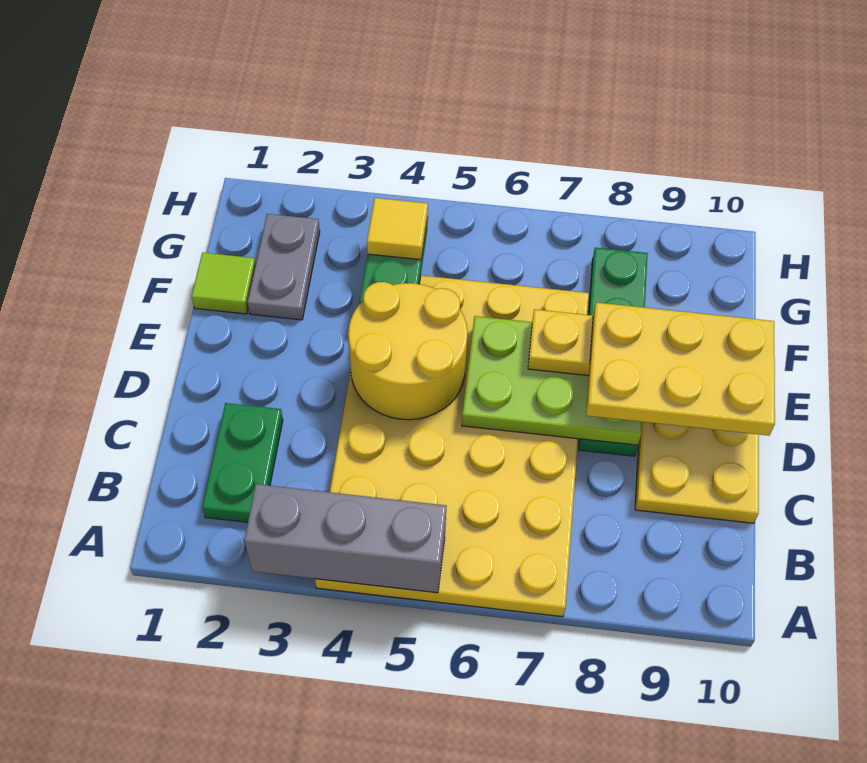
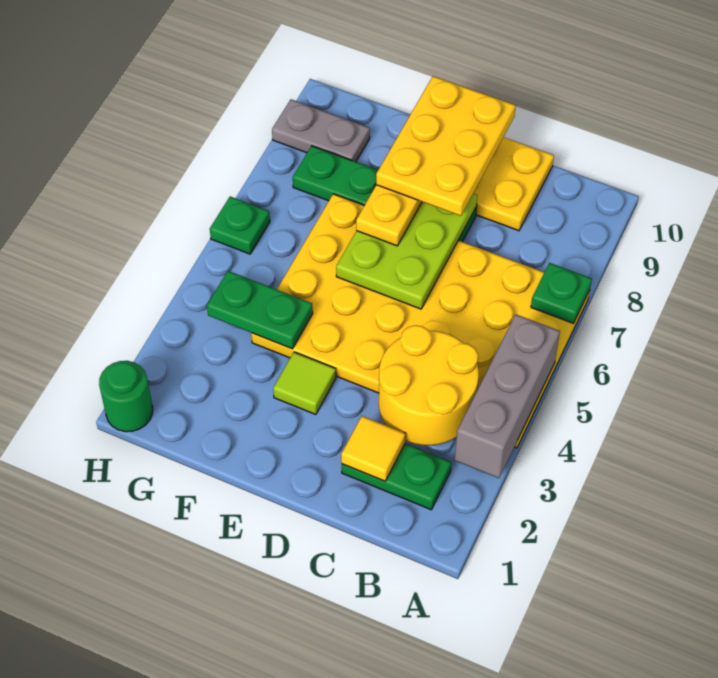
none -> green plate A7 level 2
yellow round brick D4:E5 level 2 -> yellow round brick B3:C4 level 2
lime tile F1 level 1 -> lime tile E3 level 1
grey plate F2:G2 level 1 -> grey plate G9:H9 level 1
yellow tile G4 level 3 -> yellow tile C2 level 2
none -> green round brick H1 level 1
none -> green plate H6 level 1

